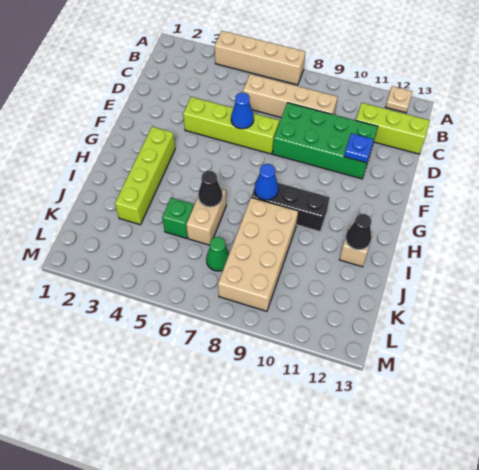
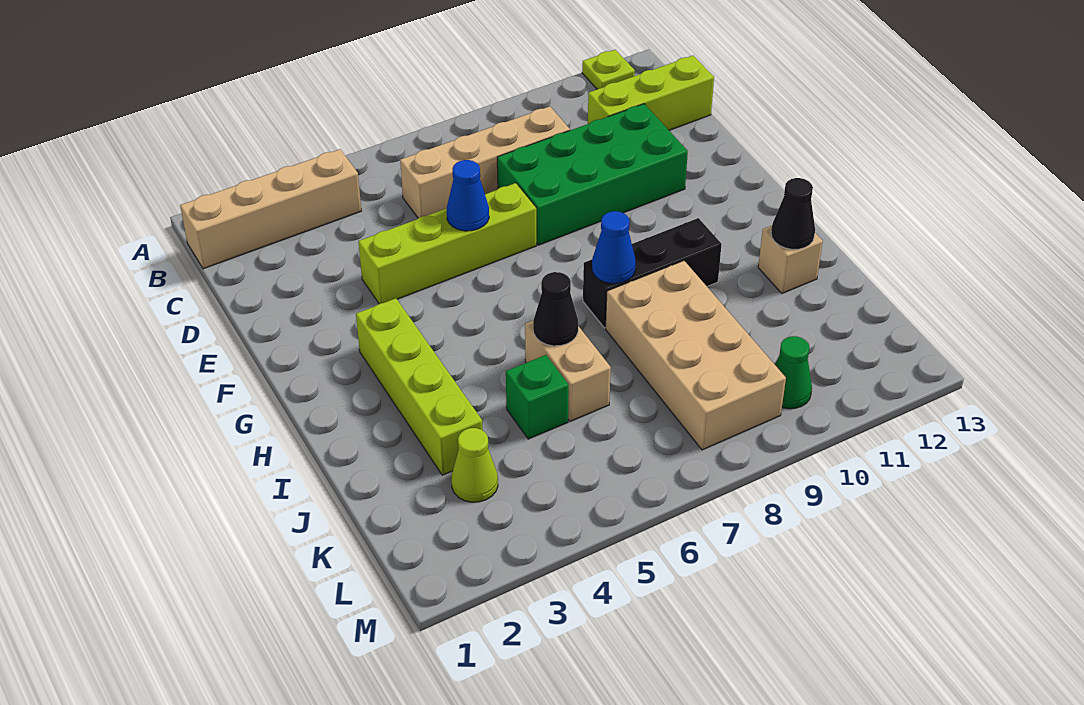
tan brick A4:A7 level 1 -> tan brick B1:B4 level 1
tan plate A12 level 1 -> lime plate A12 level 1
blue plate E11 level 2 -> none
none -> lime cone K3 level 1
green cone K7 level 1 -> green cone L10 level 1

